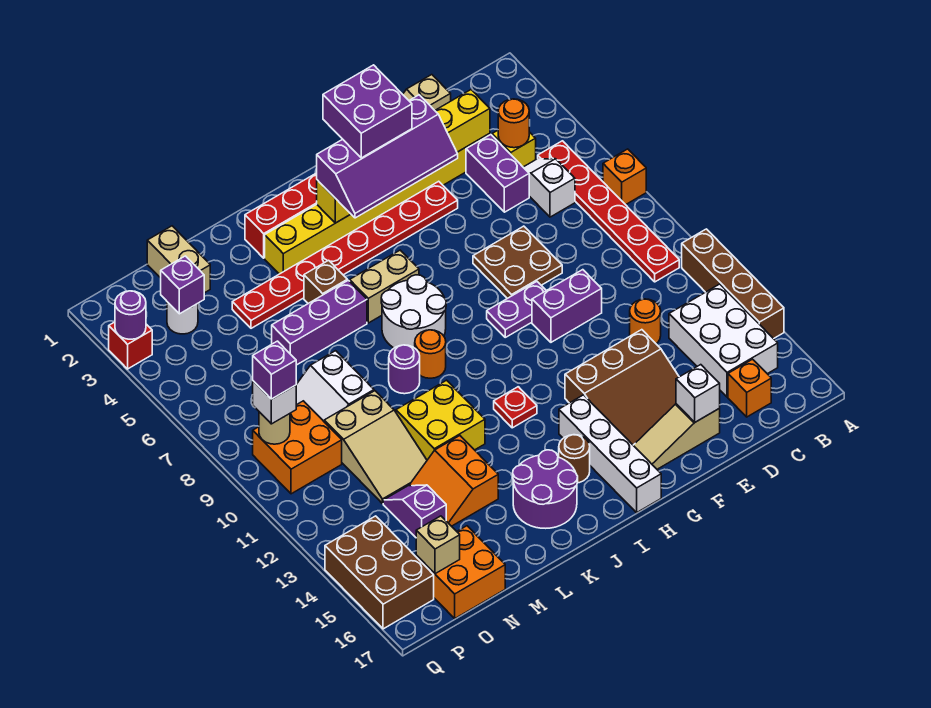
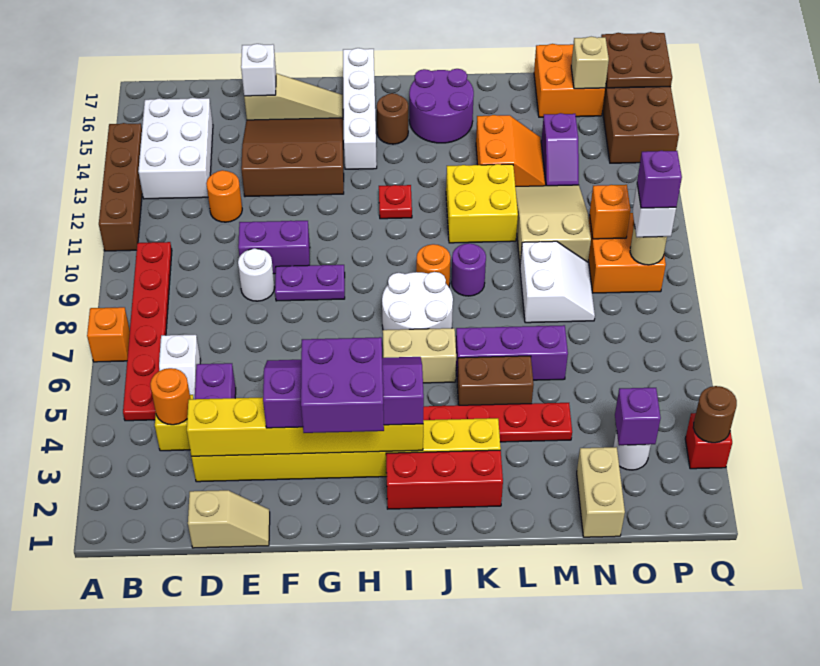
orange brick C16 level 1 -> orange brick O10 level 2
brown plate E7:F8 level 1 -> brown plate P16:Q17 level 2
none -> white round brick E9 level 1
brown brick K5 level 1 -> brown brick K5:L5 level 1
purple round brick Q3 level 2 -> brown round brick Q3 level 2

